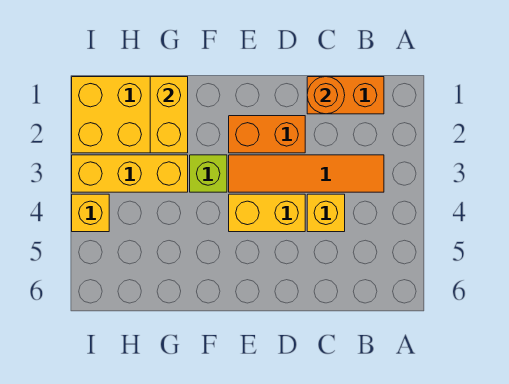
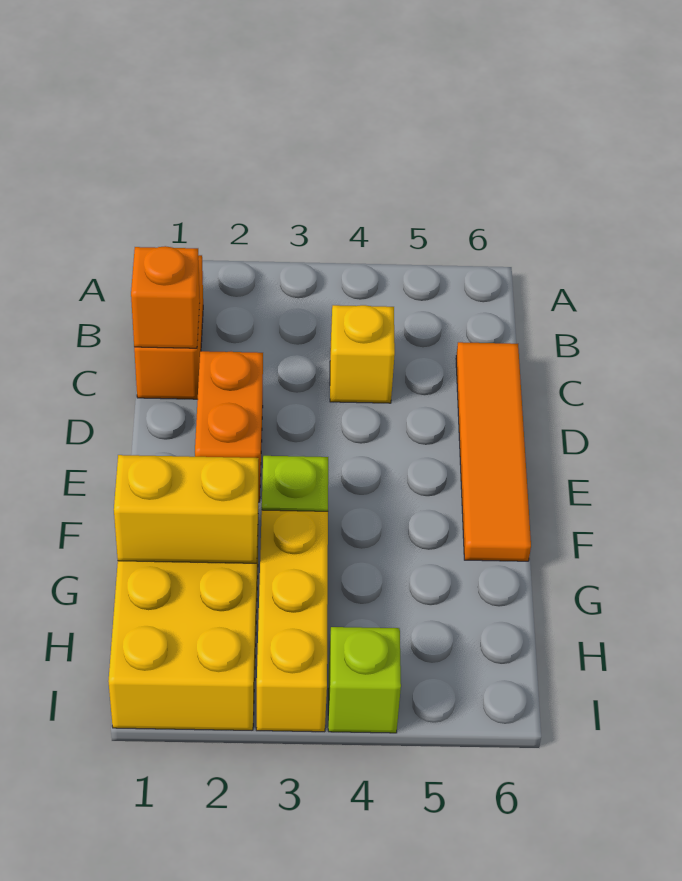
orange tile B3:E3 level 1 -> orange tile C6:F6 level 1
orange round brick C1 level 2 -> orange brick C1 level 2
yellow brick D4:E4 level 1 -> none
yellow brick I4 level 1 -> lime brick I4 level 1

